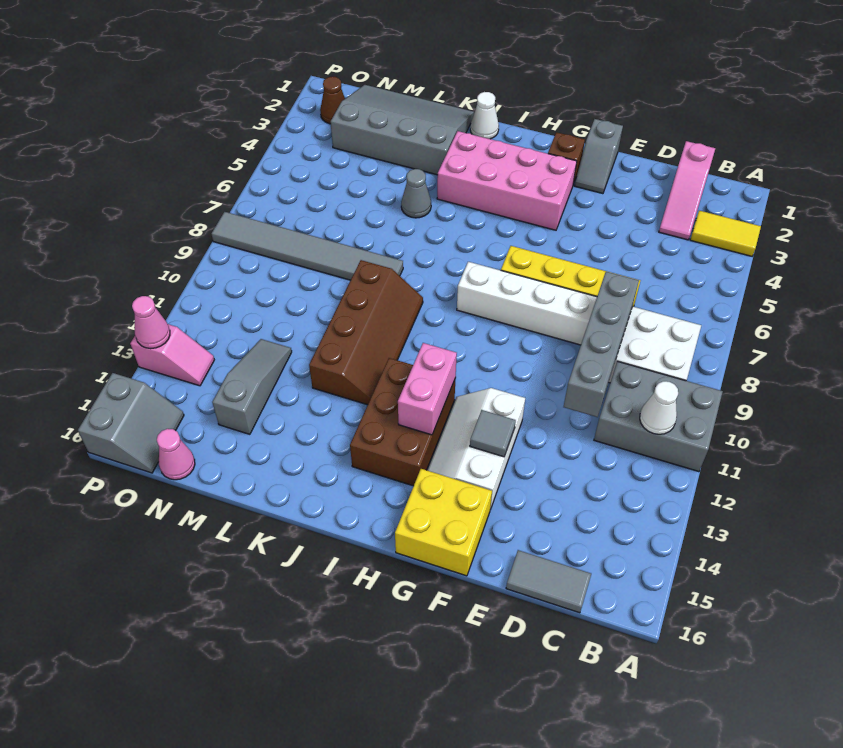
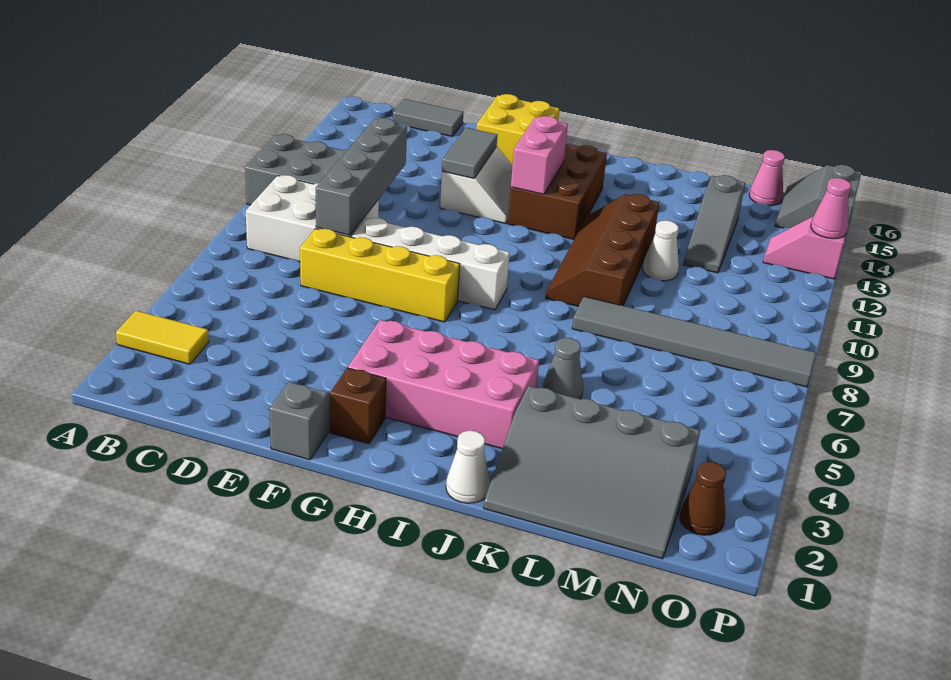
white cone B11 level 2 -> white cone L11 level 1
pink slope C1:C3 level 1 top 1 -> none
white slope F12:G14 level 1 top F -> white slope F12:G13 level 1 top F
grey tile F13 level 2 -> grey tile F12:F13 level 2

